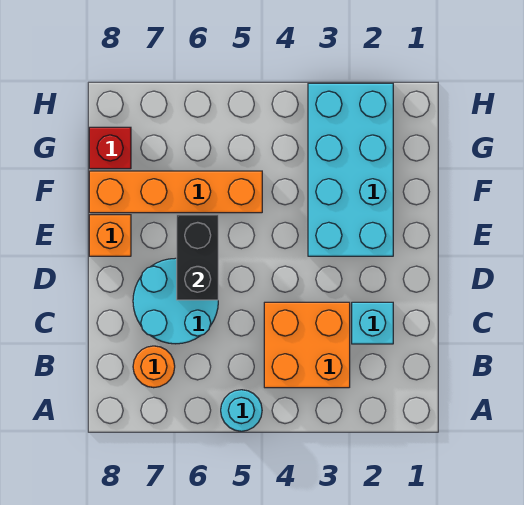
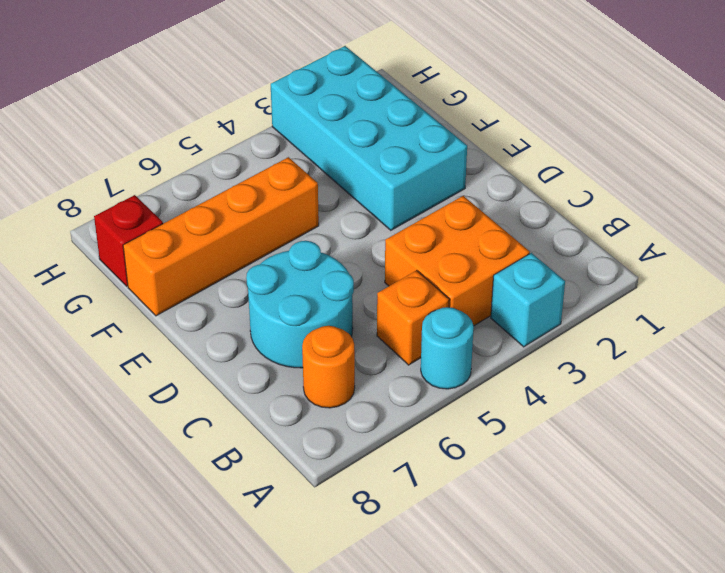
cyan brick C2 level 1 -> cyan brick A3 level 1
black brick D6:E6 level 2 -> none
orange brick E8 level 1 -> orange brick B5 level 1

